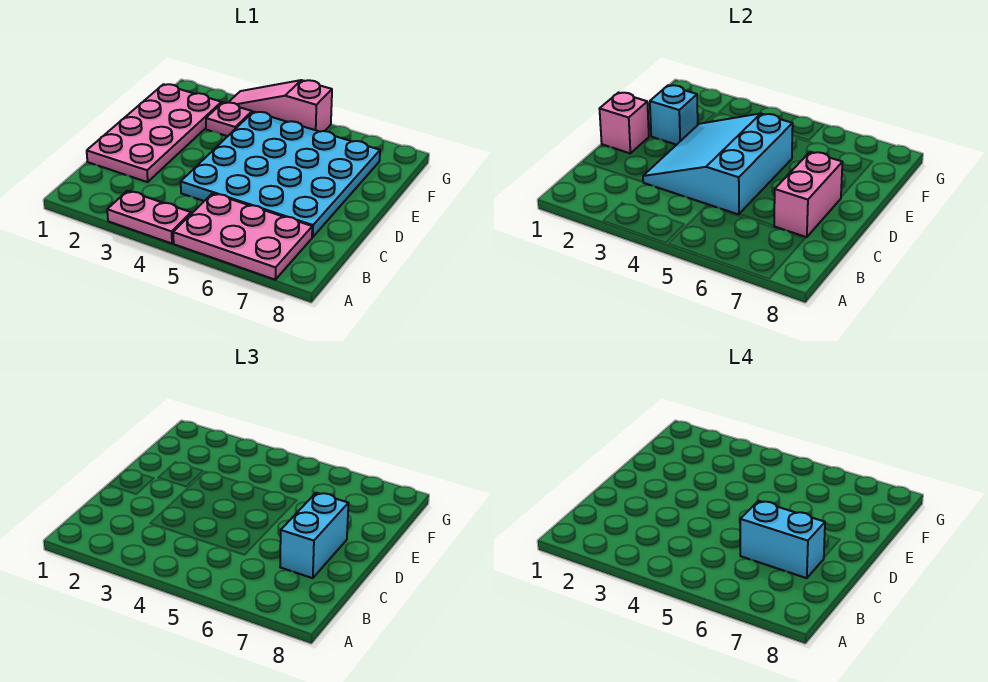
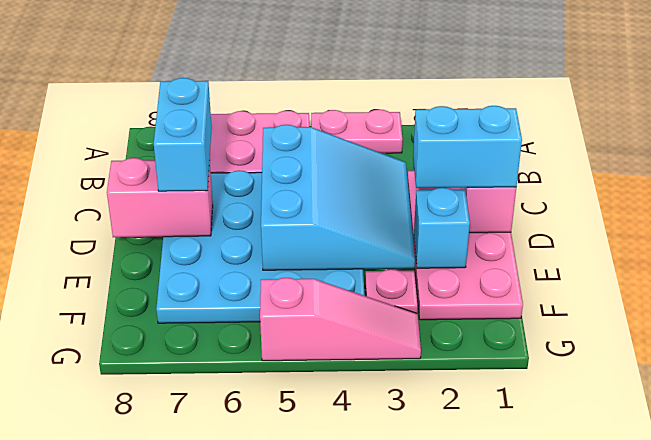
cyan brick C6:C7 level 4 -> cyan brick D1:D2 level 3
pink brick C7:D7 level 2 -> pink brick D7:D8 level 2

